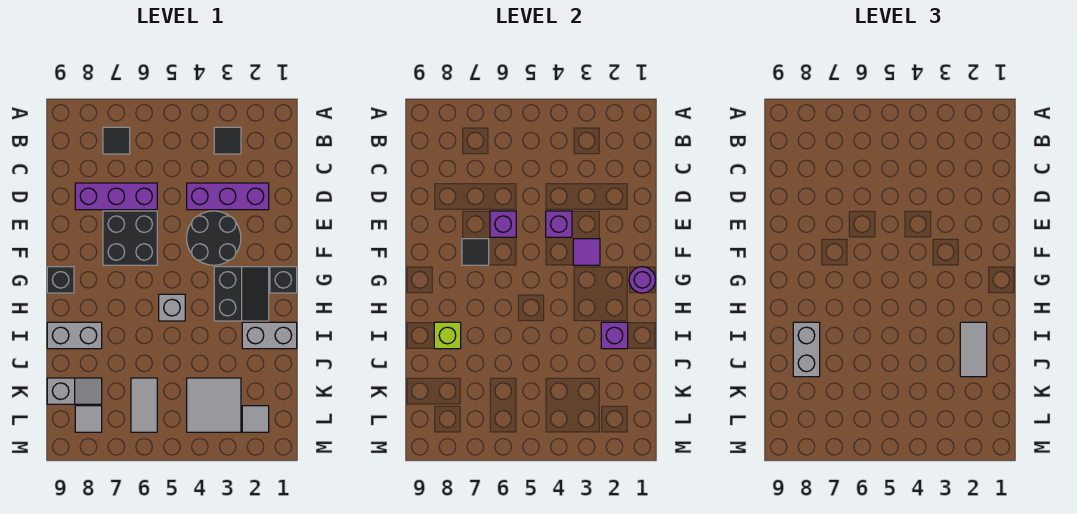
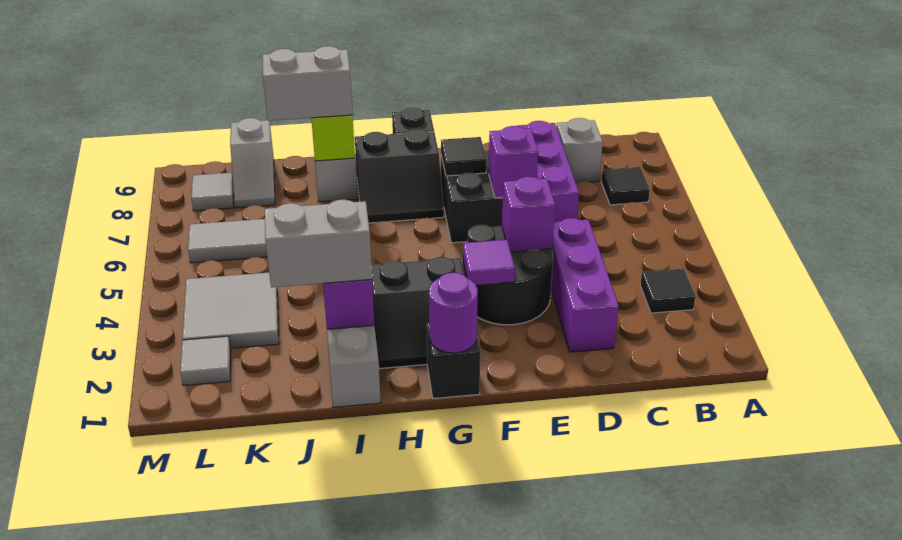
none -> black slope G7:H8 level 1 top 8
grey brick H5 level 1 -> grey brick C8 level 1
grey tile I2:J2 level 3 -> grey brick I2:J2 level 3

